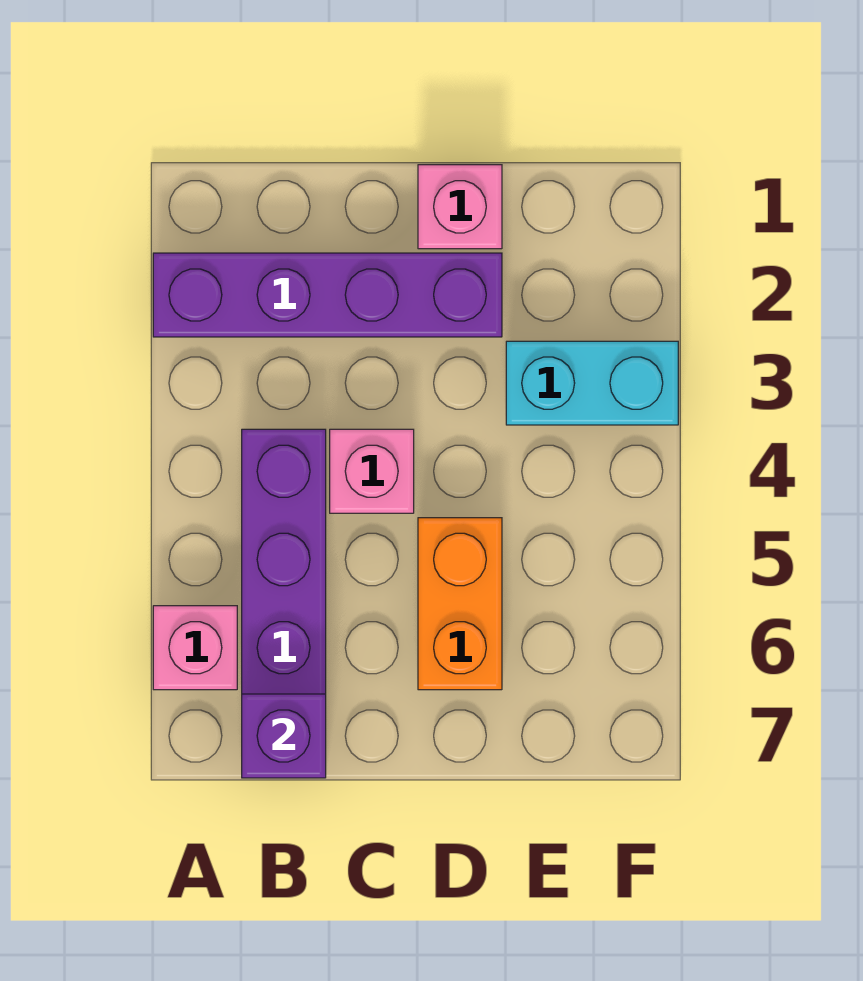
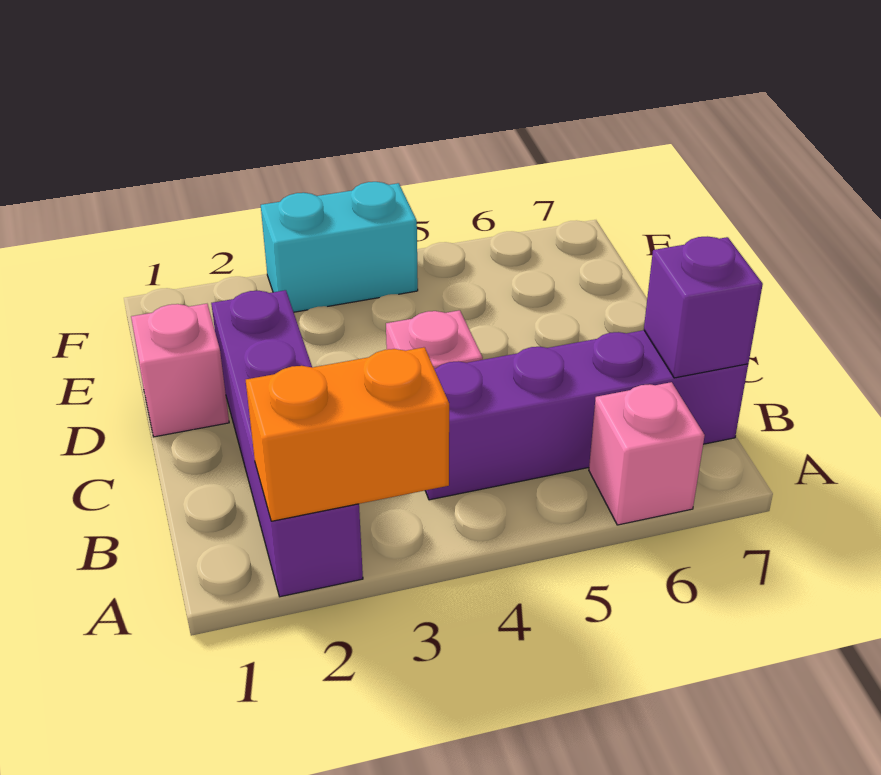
orange brick D5:D6 level 1 -> orange brick A2:A3 level 2
cyan brick E3:F3 level 1 -> cyan brick F3:F4 level 1

